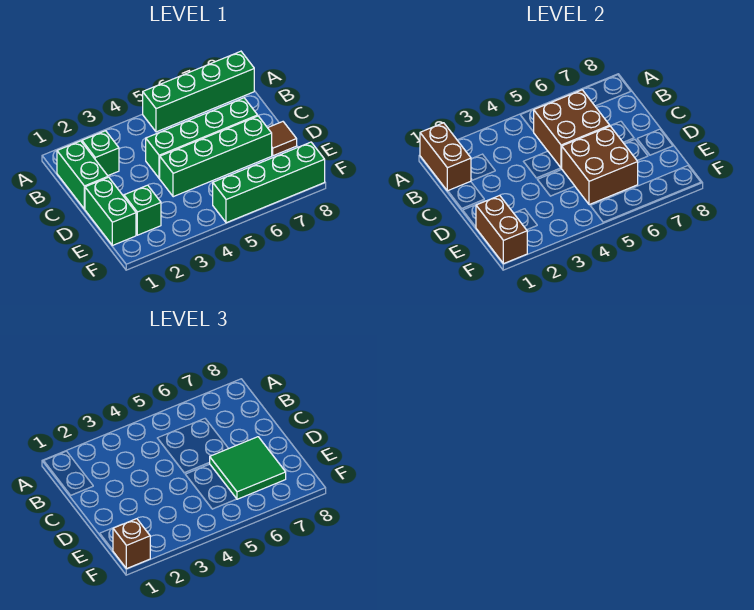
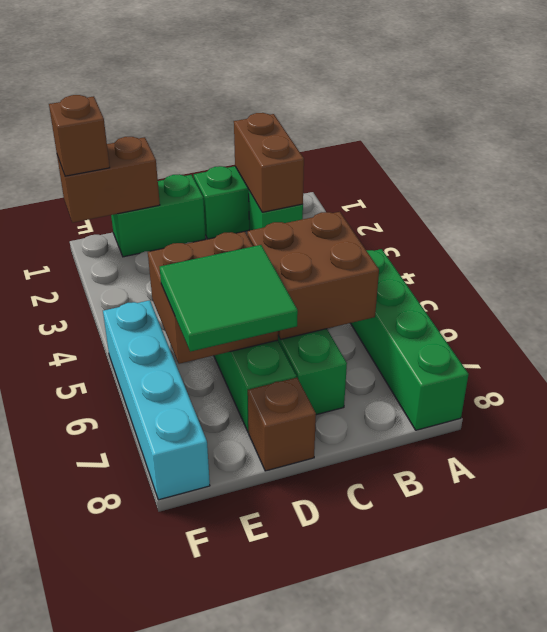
brown brick A1:B1 level 2 -> brown brick B1:B2 level 2
brown tile D8 level 1 -> brown brick D8 level 1
green brick E2 level 1 -> none
green brick F5:F8 level 1 -> cyan brick F5:F8 level 1

